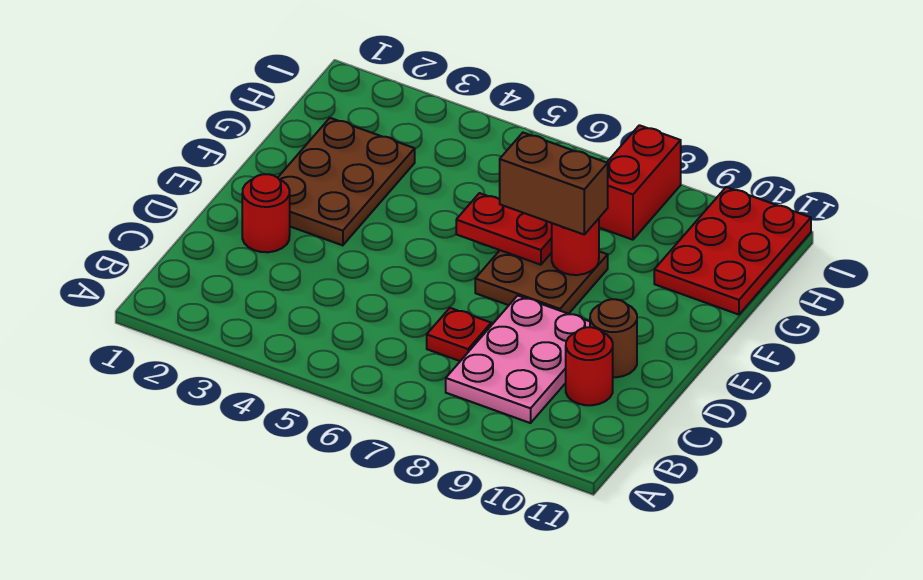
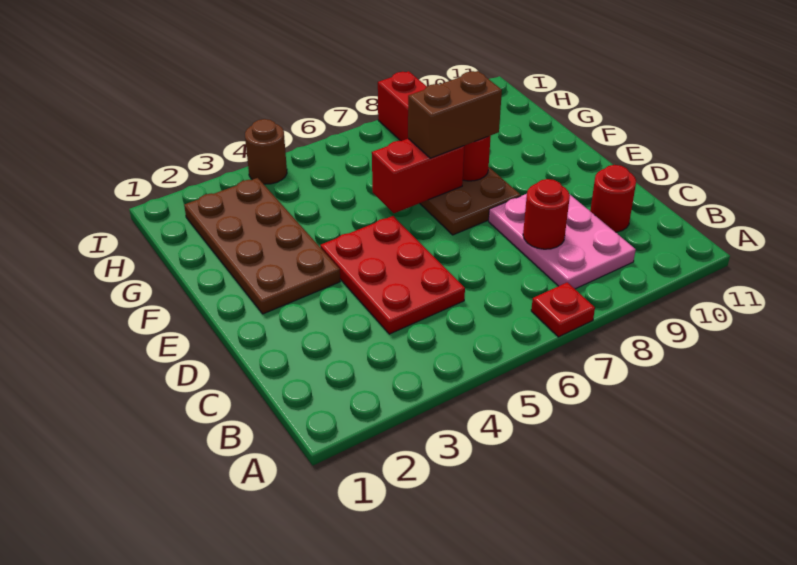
red plate C7 level 1 -> red plate A7 level 1
red round brick D2 level 1 -> red round brick C8 level 2
brown round brick D10 level 1 -> brown round brick I4 level 1
brown plate E2:G3 level 1 -> brown plate E2:H3 level 1
red plate F6:F7 level 2 -> red brick F6:F7 level 2
red plate G10:I11 level 1 -> red plate C4:E5 level 1

